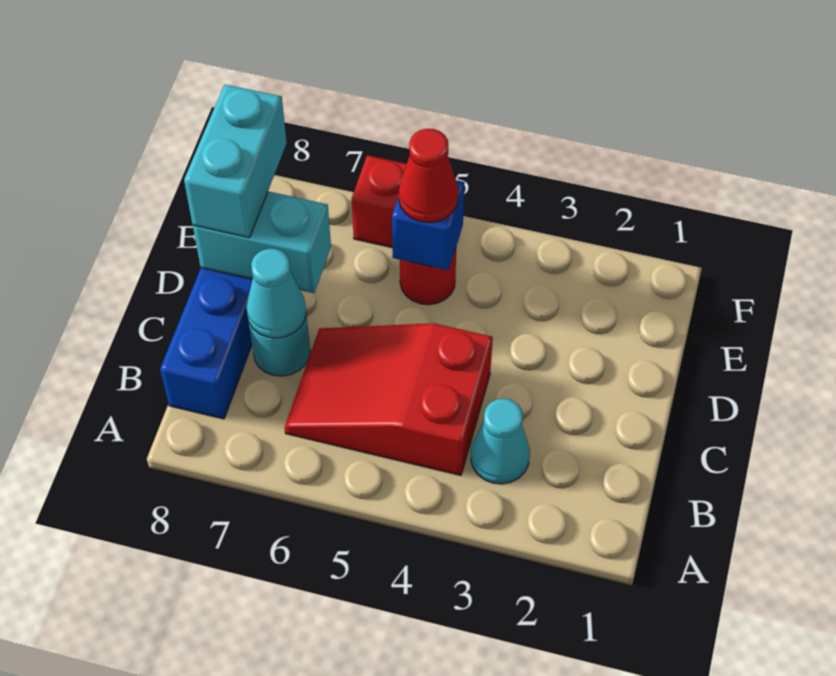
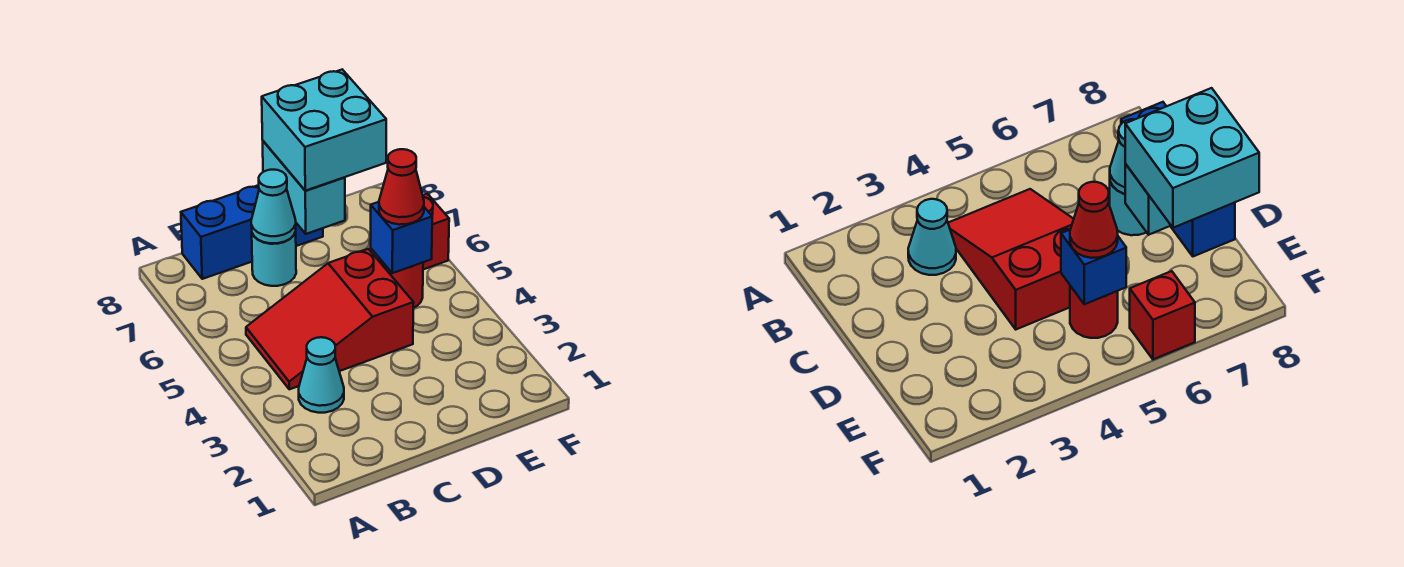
red slope B4:C6 level 1 top 4 -> red slope B4:D5 level 1 top D
cyan brick D8:E8 level 3 -> cyan brick D7:E8 level 3

